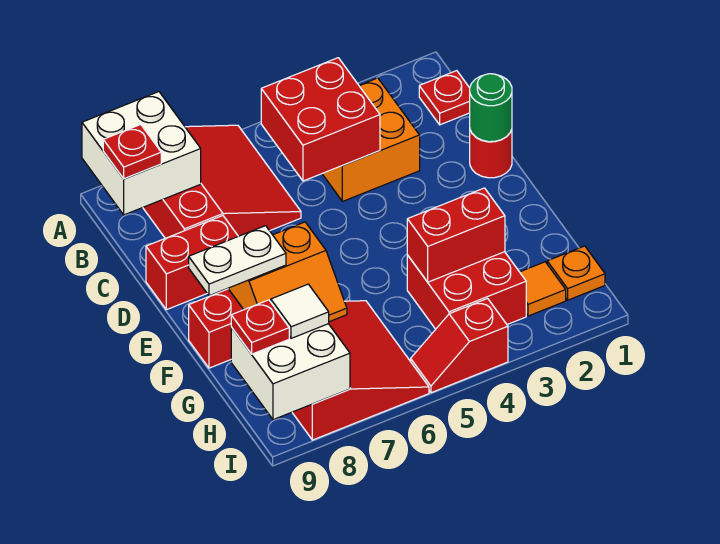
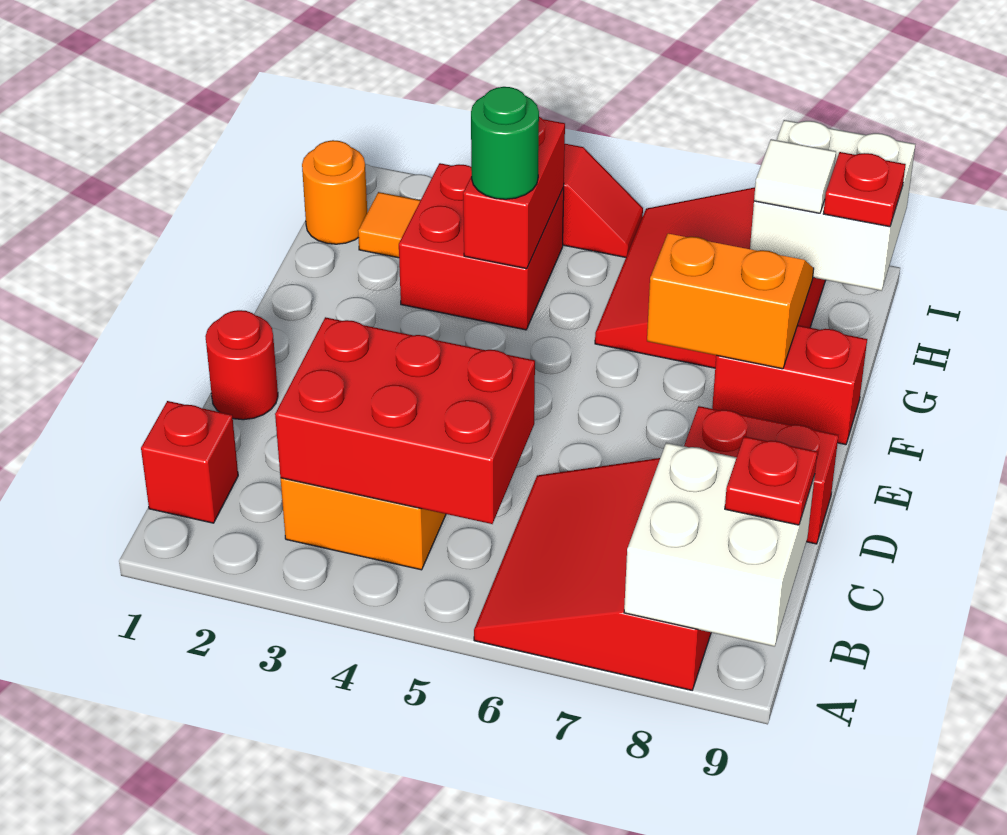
red plate B1 level 1 -> red brick B1 level 1
red brick B4:C5 level 2 -> red brick B3:C5 level 2
green round brick D1 level 2 -> green round brick G4 level 3
white plate F8:F9 level 3 -> none
red brick G3:G4 level 2 -> red brick G4:H4 level 2
orange plate H1 level 1 -> orange round brick H1 level 1

